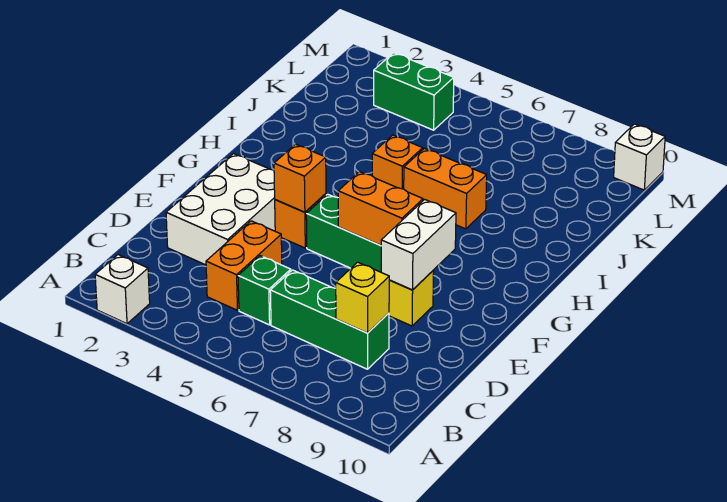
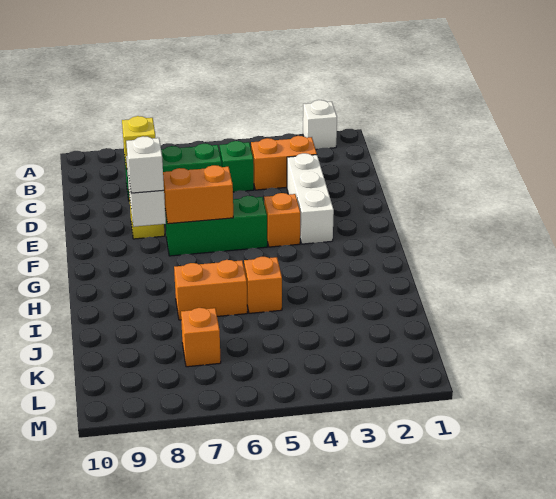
orange brick C4:D4 level 1 -> orange brick C3:C4 level 1
white brick D2:F3 level 1 -> white brick D3:F3 level 1
orange brick F4 level 2 -> orange brick K7 level 1
green brick L3:L4 level 1 -> none
white brick M10 level 1 -> white brick F8 level 3

